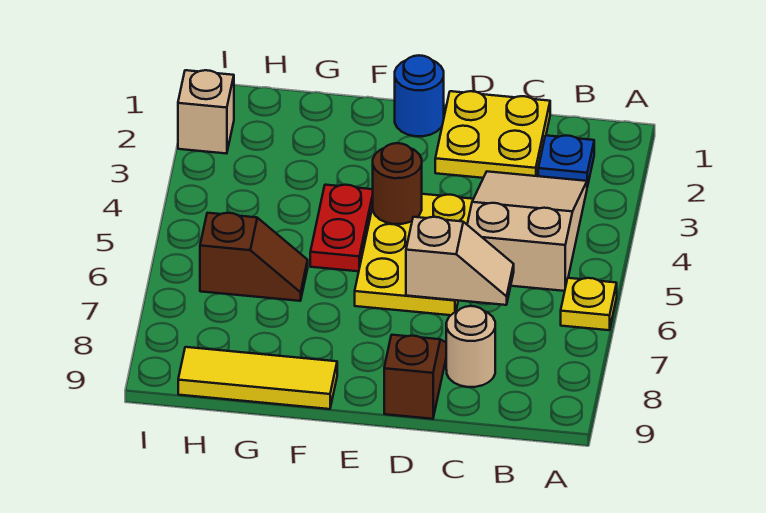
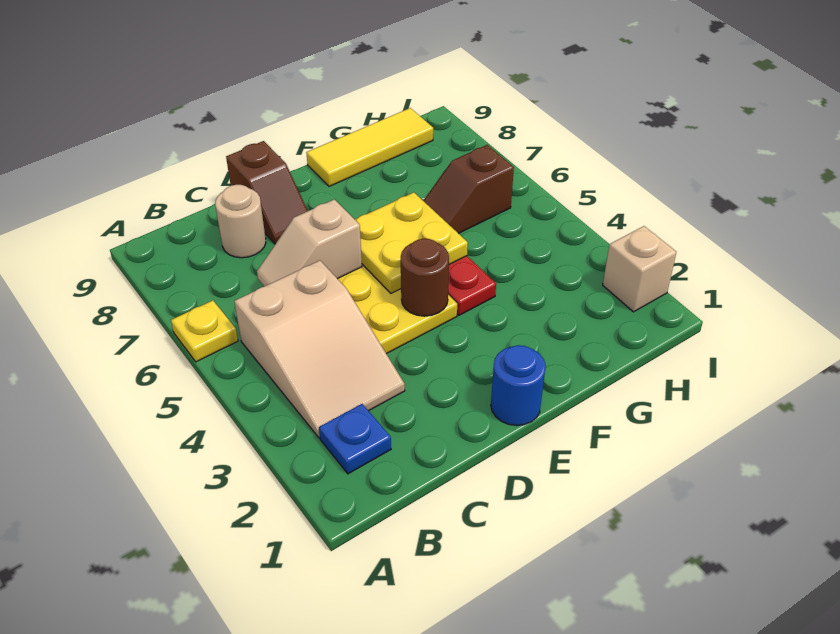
yellow plate C1:D2 level 1 -> yellow plate E5:F6 level 2

